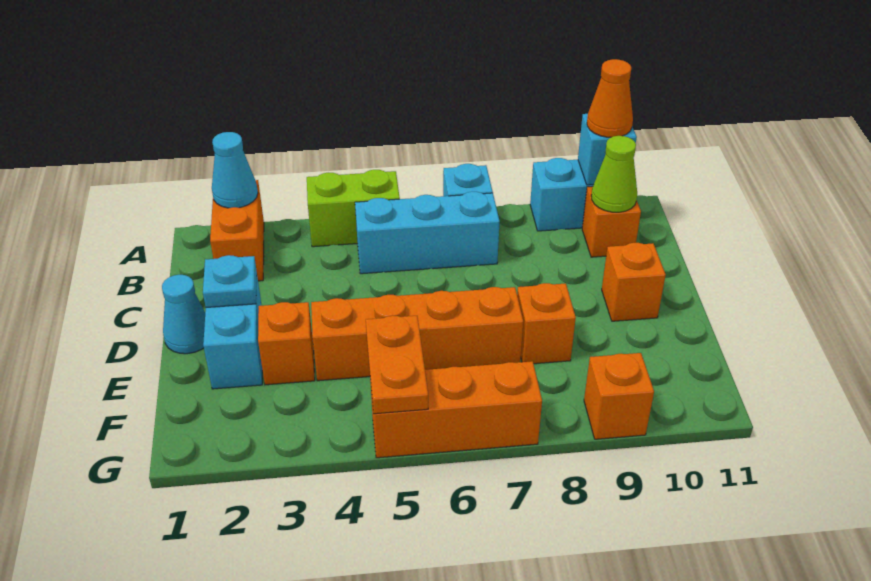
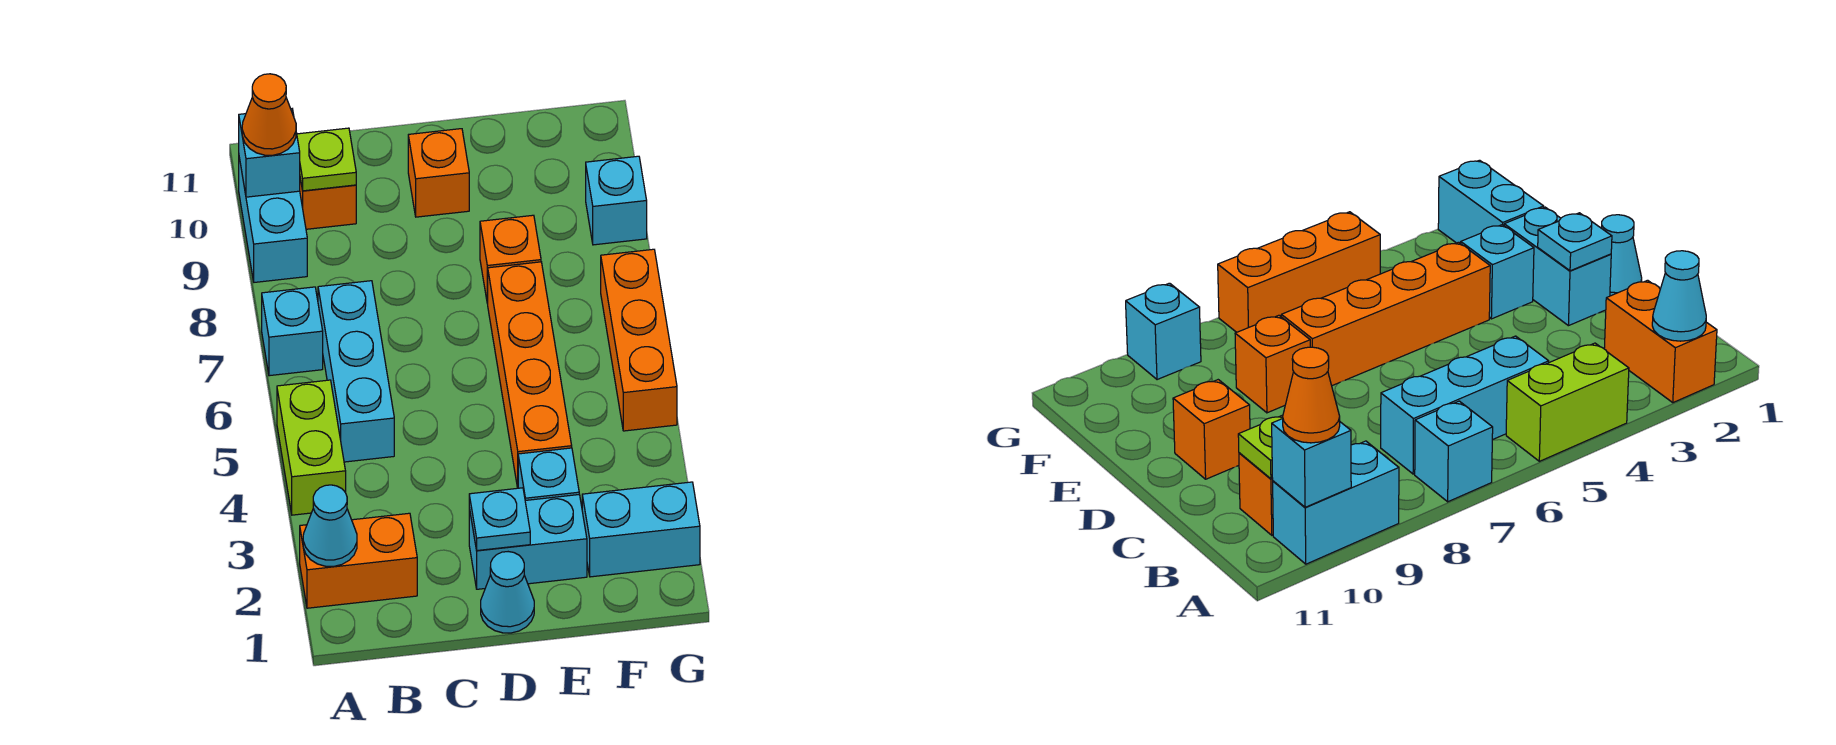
lime cone B10 level 2 -> lime plate B10 level 2
orange brick E3 level 1 -> cyan brick E3 level 1
none -> cyan brick F2:G2 level 1
orange plate F5:G5 level 2 -> none
orange brick G9 level 1 -> cyan brick G9 level 1

